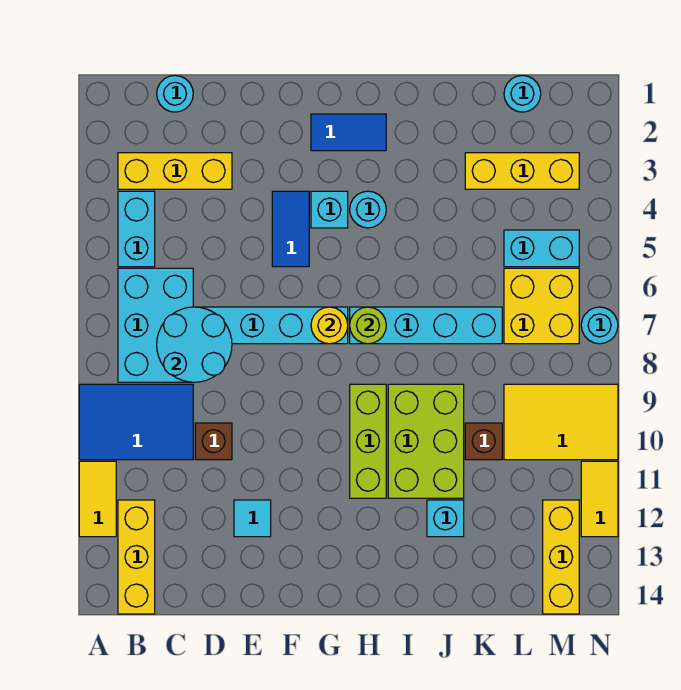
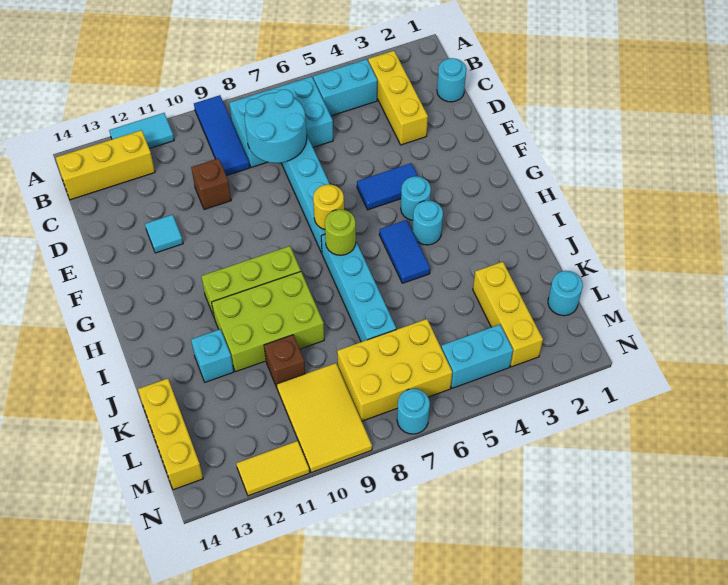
blue tile A9:C10 level 1 -> blue tile A9:C9 level 1
yellow tile A11:A12 level 1 -> cyan tile A11:A12 level 1
blue tile G2:H2 level 1 -> blue tile H5:I5 level 1
cyan brick G4 level 1 -> cyan round brick G4 level 1
cyan brick L5:M5 level 1 -> cyan brick M4:M5 level 1
yellow brick L6:M7 level 1 -> yellow brick L6:M8 level 1
yellow brick M12:M14 level 1 -> yellow brick K14:M14 level 1

